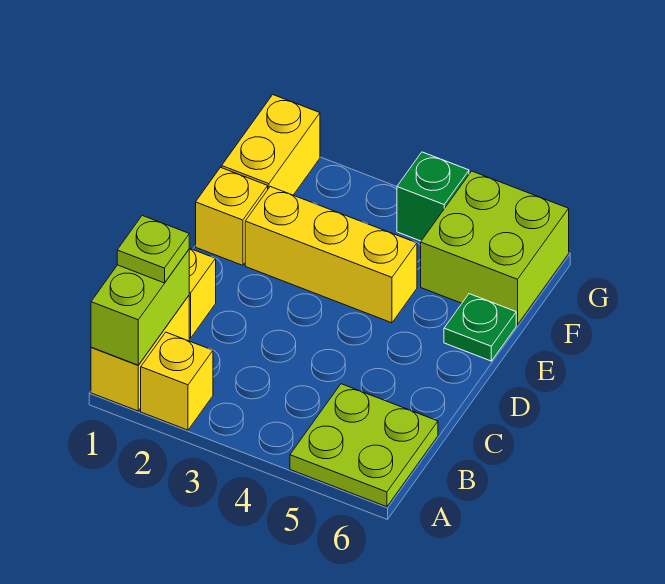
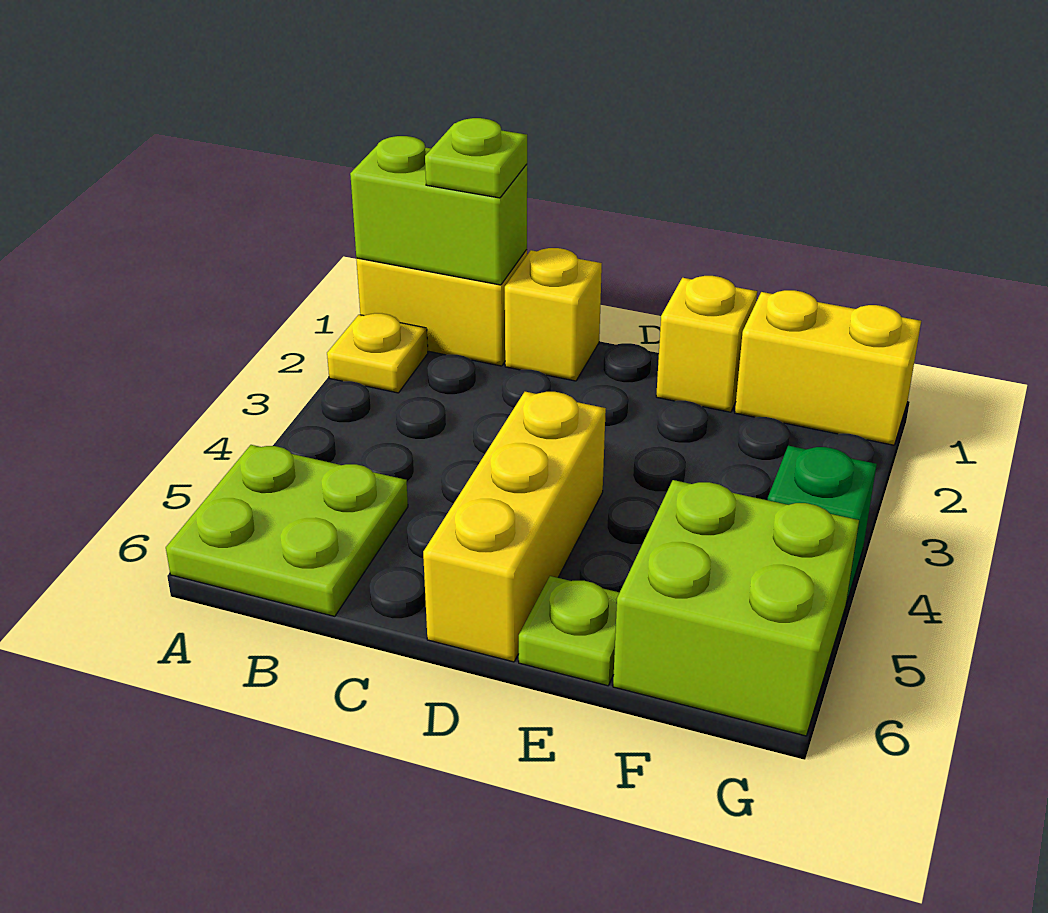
yellow brick A2 level 1 -> yellow plate A2 level 1
yellow brick E2:E4 level 1 -> yellow brick D4:D6 level 1
green plate E6 level 1 -> lime plate E6 level 1

